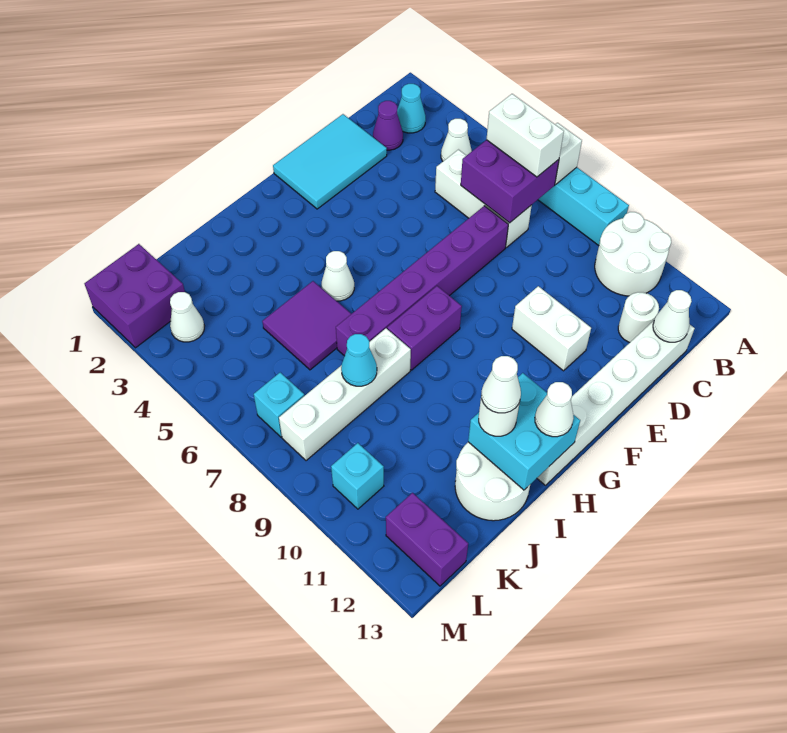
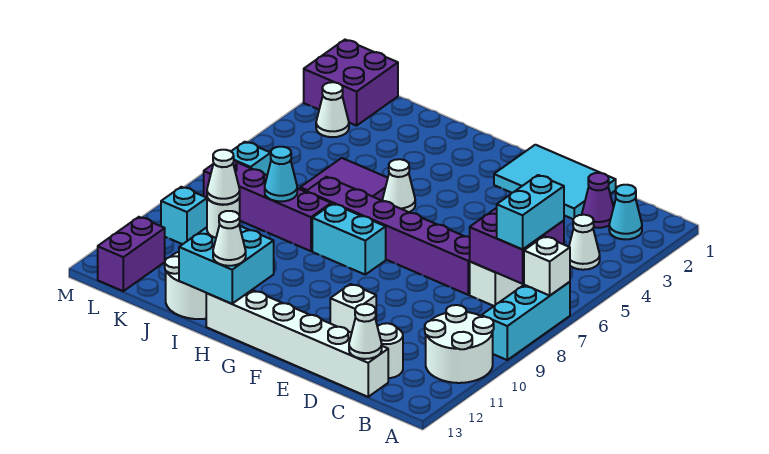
white brick B6:B7 level 3 -> cyan brick B6:B7 level 3
white brick E10:E11 level 1 -> white brick E11 level 1
purple brick G8:H8 level 1 -> cyan brick G8:H8 level 1
white brick I8:L8 level 1 -> purple brick I8:L8 level 1

